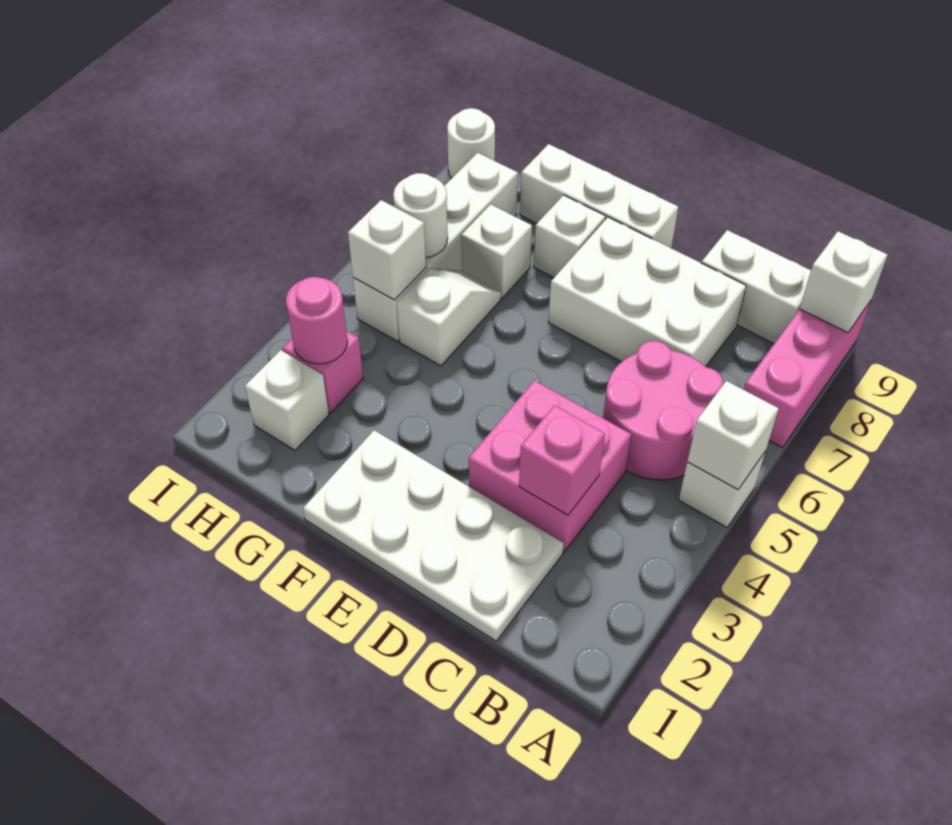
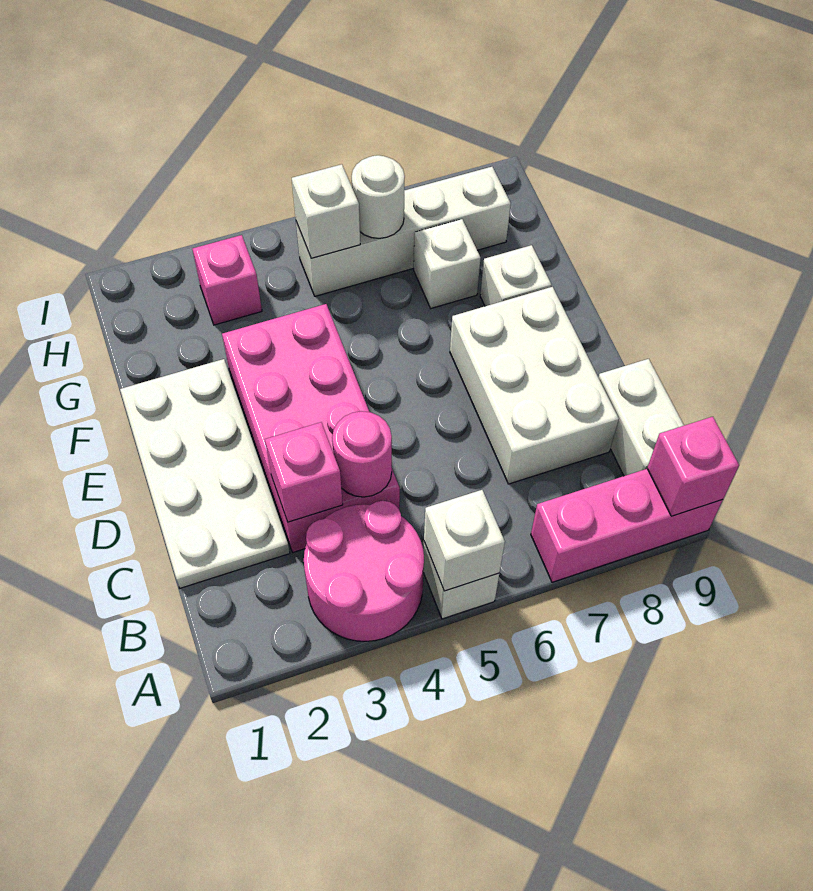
white brick A9 level 2 -> pink brick A9 level 2
pink round brick B5:C6 level 1 -> pink round brick A3:B4 level 1
pink brick C3:D4 level 1 -> pink brick C3:F4 level 1
white brick E9:G9 level 1 -> none
white slope G5:G6 level 1 top 5 -> none
white brick H2 level 1 -> none
pink round brick H3 level 2 -> pink round brick C4 level 2
white round brick I9 level 1 -> none

